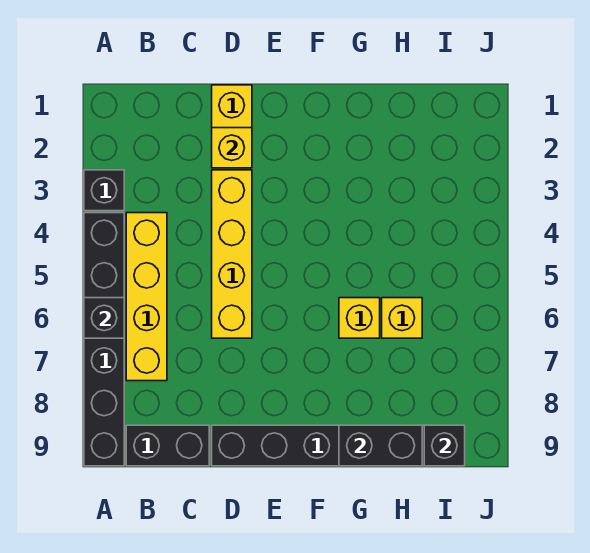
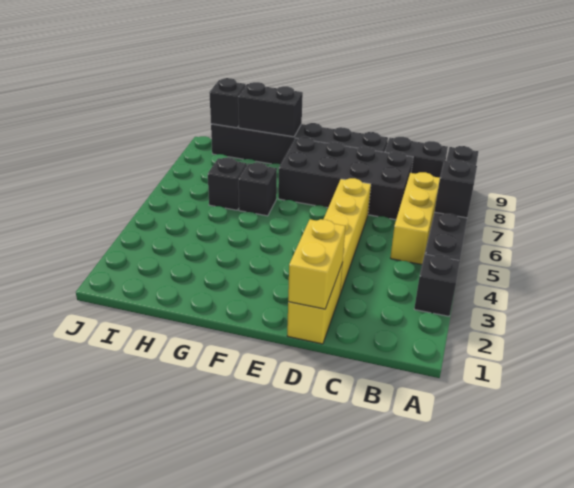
yellow brick B4:B7 level 1 -> yellow brick B5:B7 level 1
none -> black brick C7:F8 level 1
yellow brick D2 level 2 -> yellow brick D1:D2 level 2
yellow brick G6 level 1 -> black brick G6 level 1
yellow brick H6 level 1 -> black brick H6 level 1

